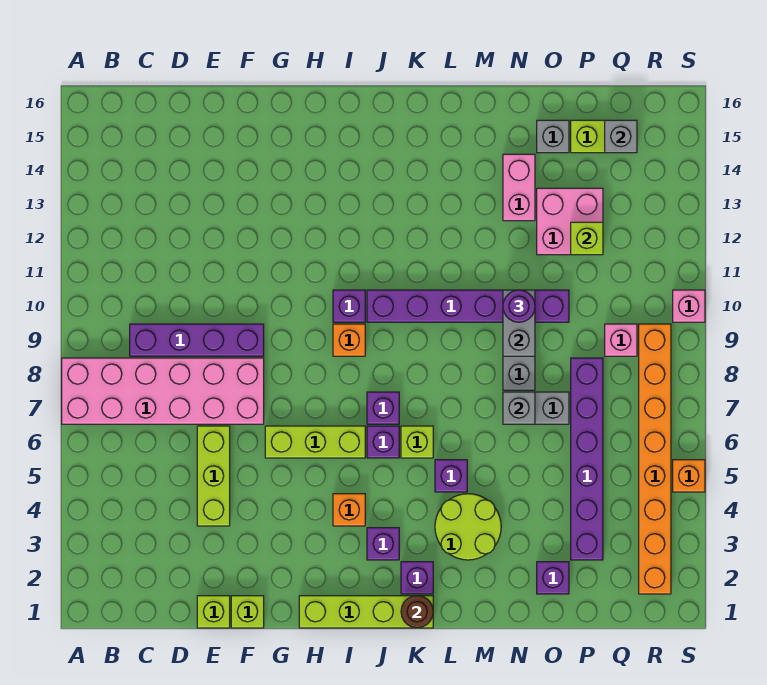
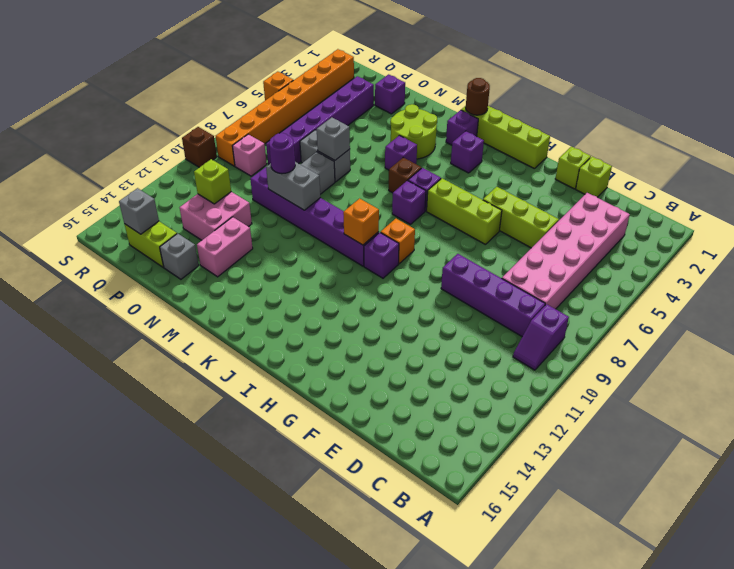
pink brick A7:F8 level 1 -> pink brick C3:D8 level 1
none -> purple slope B9:B10 level 1 top 9
lime brick E4:E6 level 1 -> lime brick E5:G5 level 1
orange brick I4 level 1 -> orange brick J10 level 2
lime brick K6 level 1 -> brown brick K6 level 1
grey brick N9:N10 level 2 -> grey brick M10:N10 level 2
pink brick S10 level 1 -> brown brick S10 level 1

